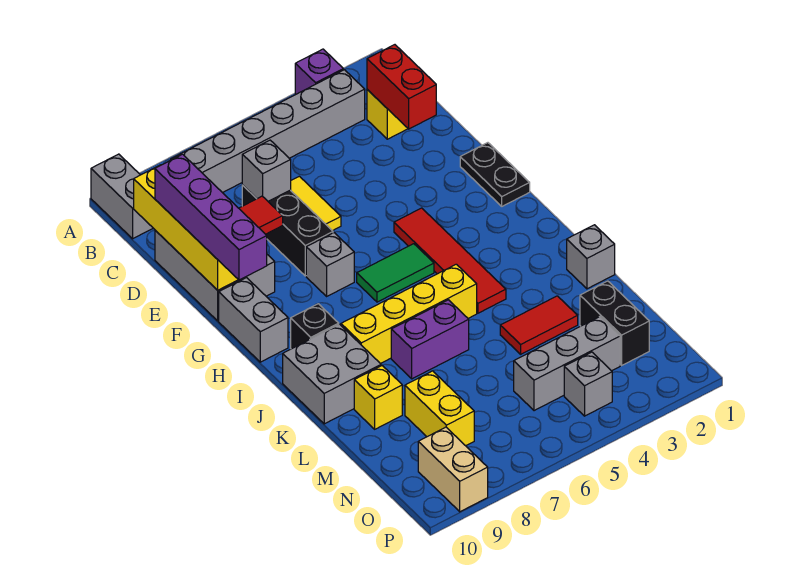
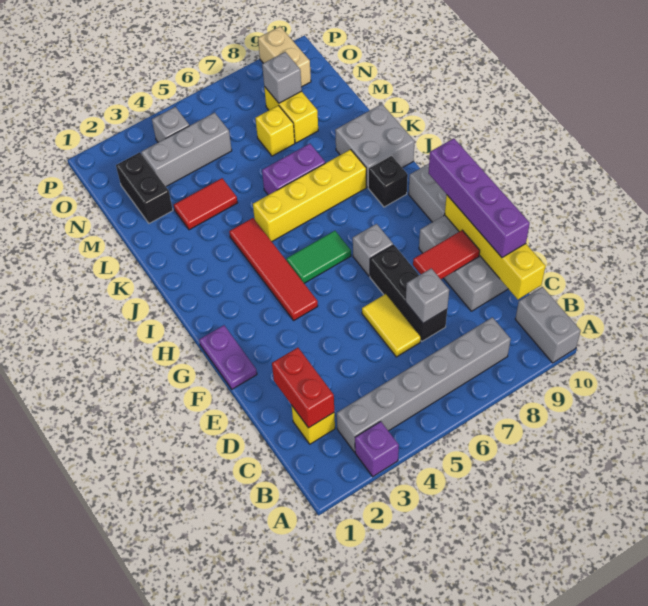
black plate F1:G1 level 1 -> purple plate F1:G1 level 1
grey brick K1 level 1 -> grey brick N8 level 2
yellow brick L9 level 1 -> yellow brick M7 level 1

